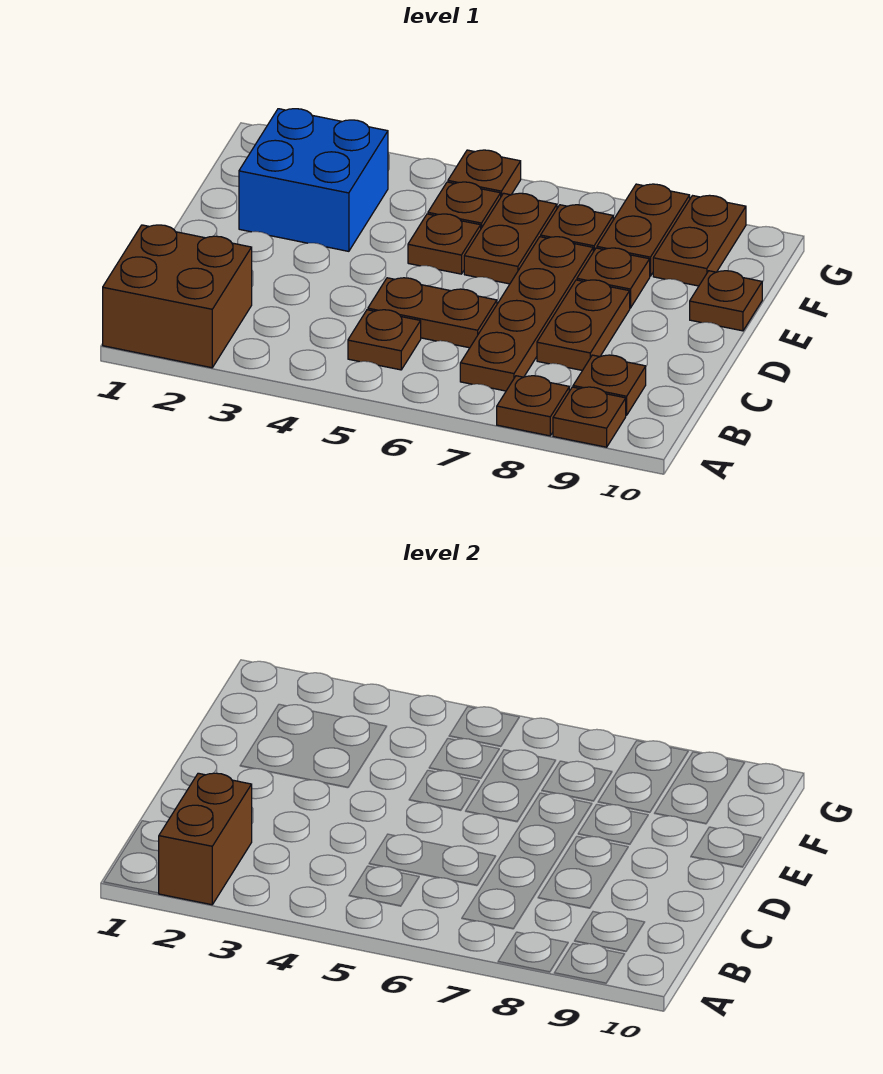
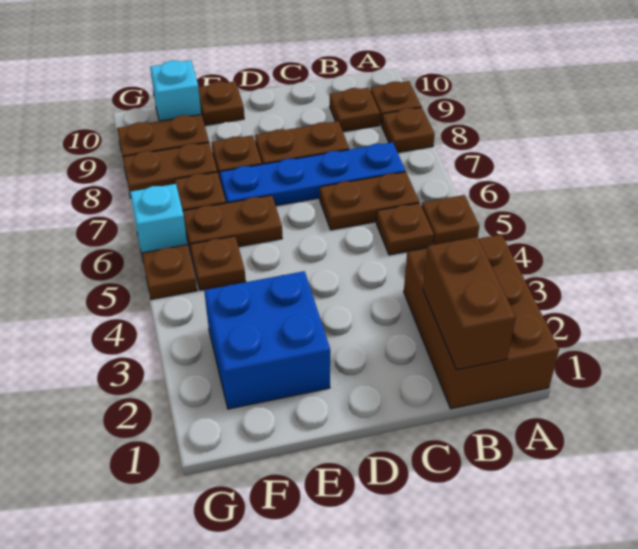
brown brick A1:B2 level 1 -> brown brick A1:B3 level 1
brown brick A2:B2 level 2 -> brown brick B1:B2 level 2
brown plate B7:E7 level 1 -> blue plate B7:E7 level 1
brown plate C5:C6 level 1 -> brown plate B6:C6 level 1
brown plate E5 level 1 -> brown plate A5 level 1
none -> cyan brick F10 level 1
none -> cyan brick G6 level 1

